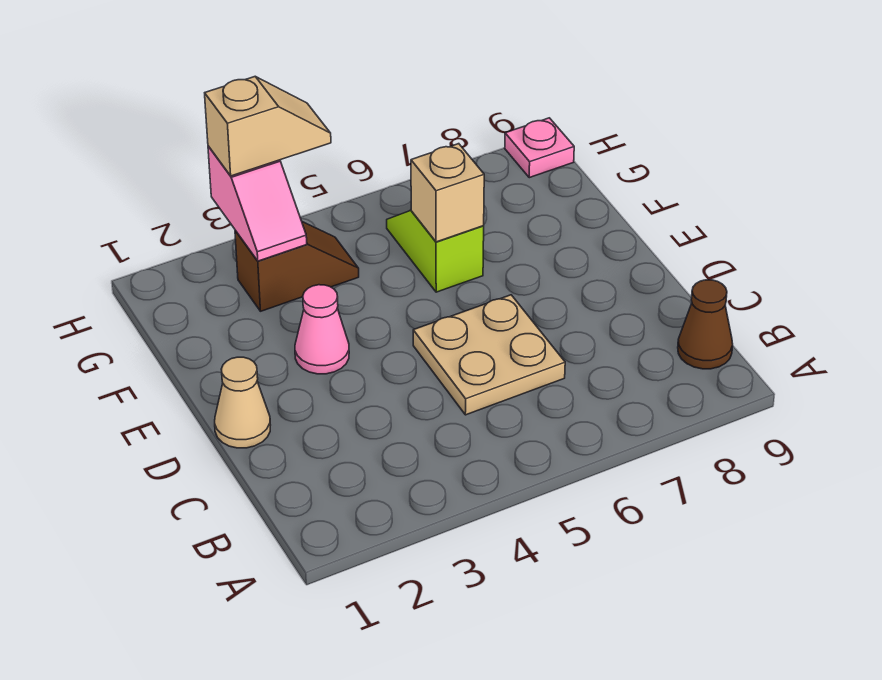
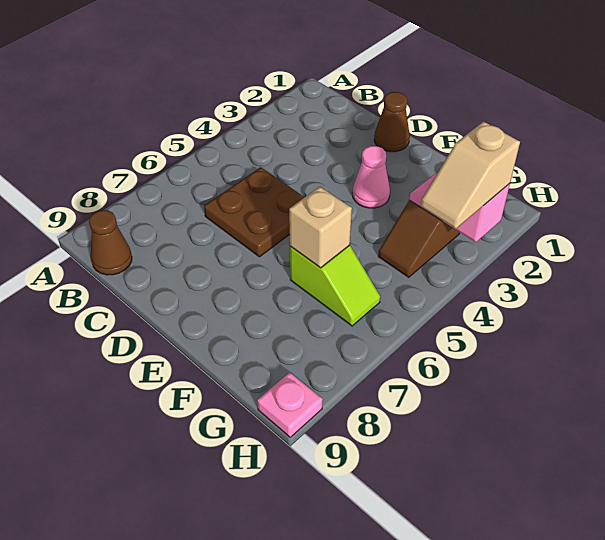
tan plate C5:D6 level 1 -> brown plate C5:D6 level 1
tan cone D1 level 1 -> brown cone D1 level 1

